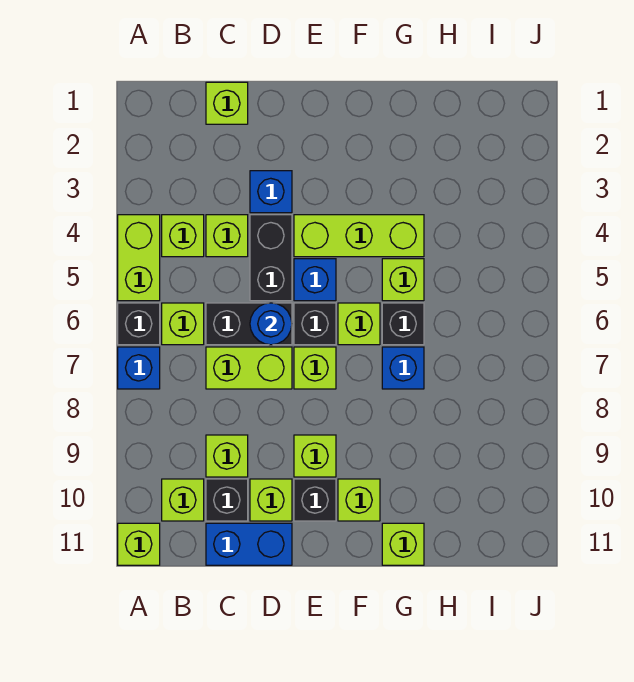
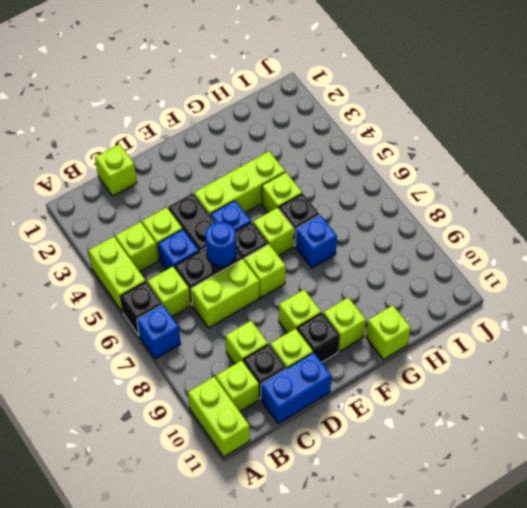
lime brick A11 level 1 -> lime brick A10:A11 level 1
blue brick D3 level 1 -> blue brick C5 level 1

